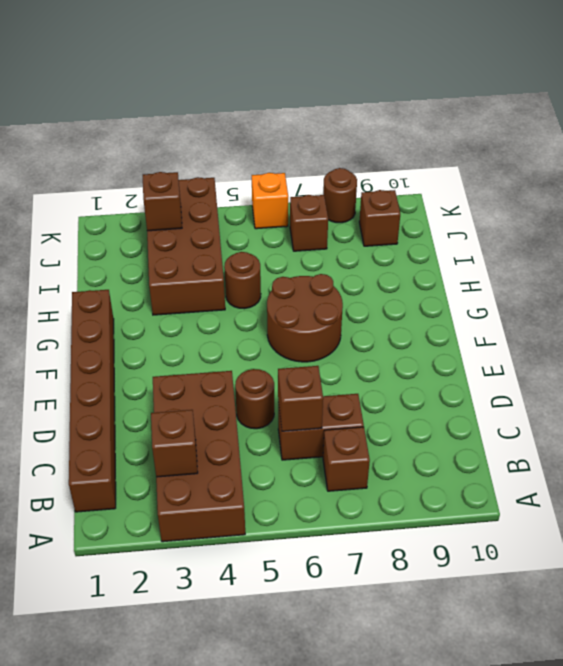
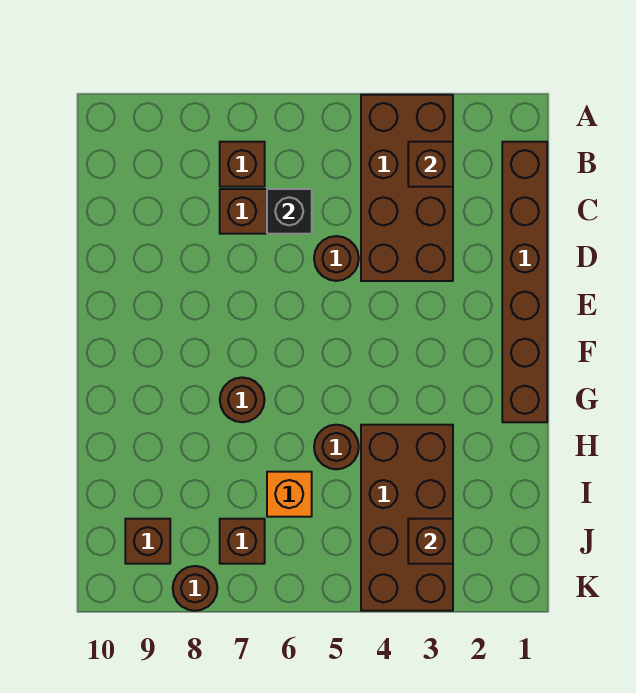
brown brick C6 level 2 -> black brick C6 level 2
brown round brick F6:G7 level 1 -> brown round brick G7 level 1
orange brick K6 level 1 -> orange brick I6 level 1

